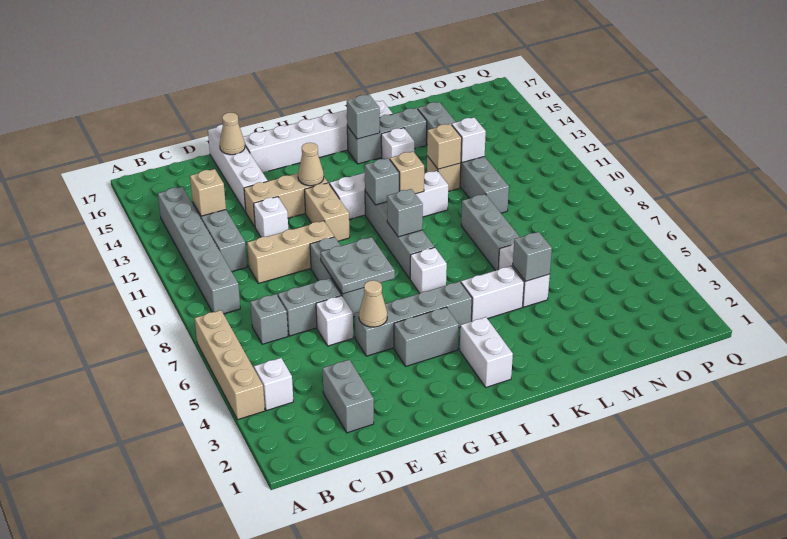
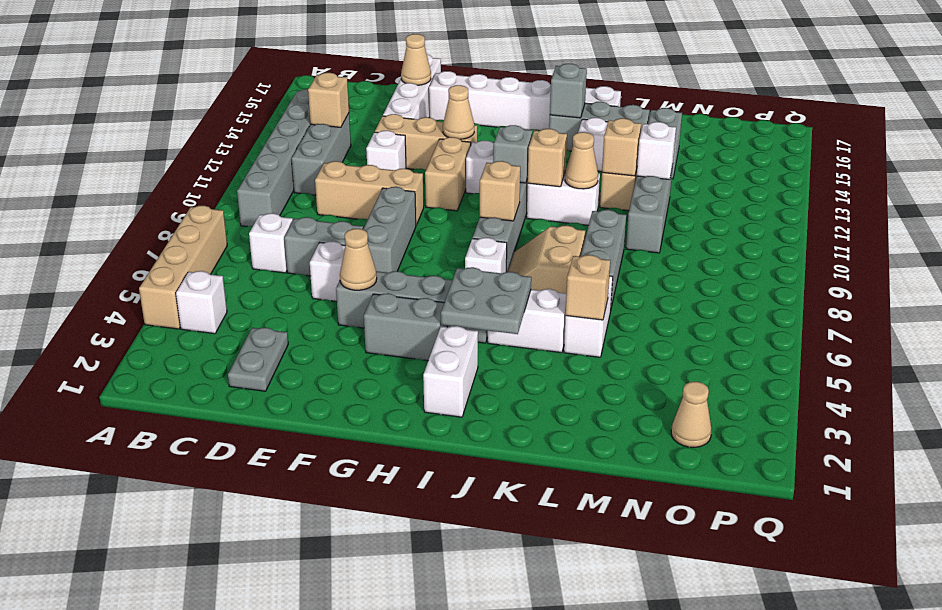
grey brick C7 level 1 -> white brick C7 level 1
grey brick D2:D3 level 1 -> grey plate D2:D3 level 1
grey plate F7:G8 level 2 -> grey plate I4:J5 level 2
grey brick I9 level 2 -> tan brick I9 level 2
none -> tan slope J7:K8 level 1 top K
none -> tan cone K11 level 2
grey brick L5 level 2 -> tan brick L5 level 2
none -> tan cone O2 level 1

